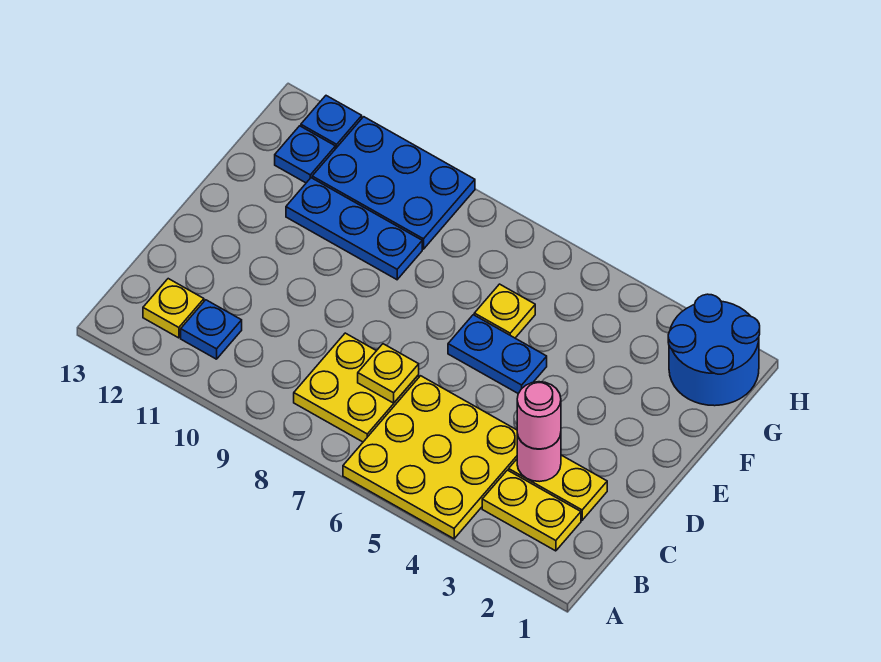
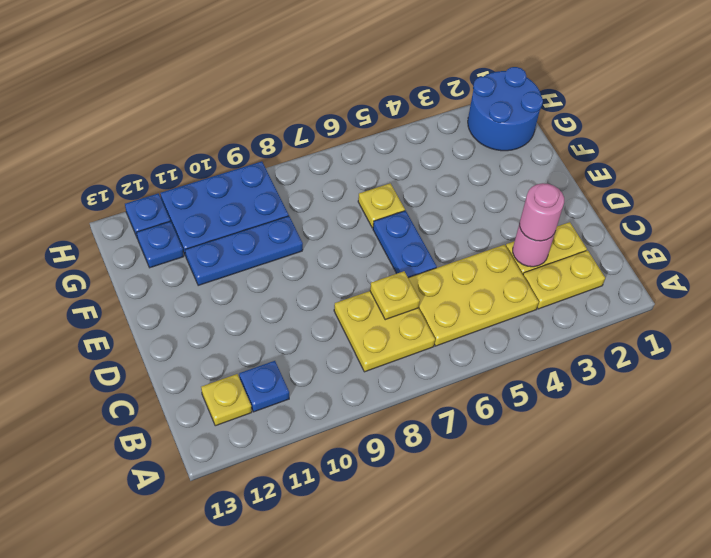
yellow plate A4:C6 level 1 -> yellow plate B4:C6 level 1
blue plate E5:E6 level 1 -> blue plate D6:E6 level 1

